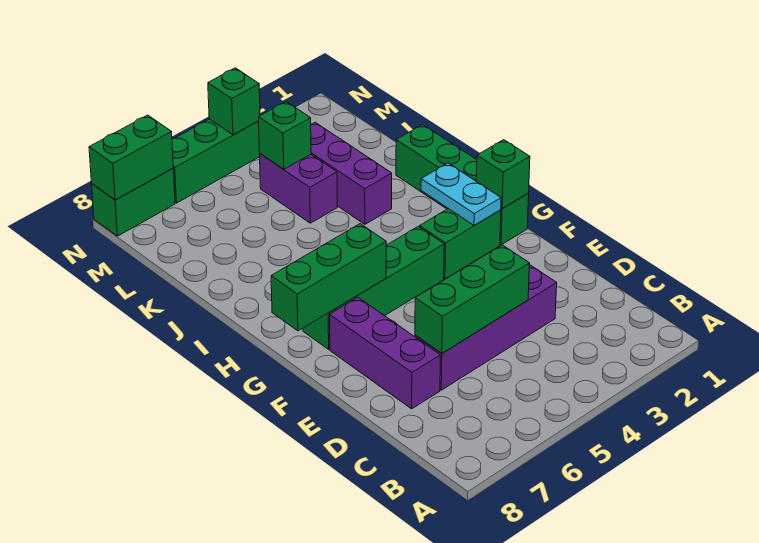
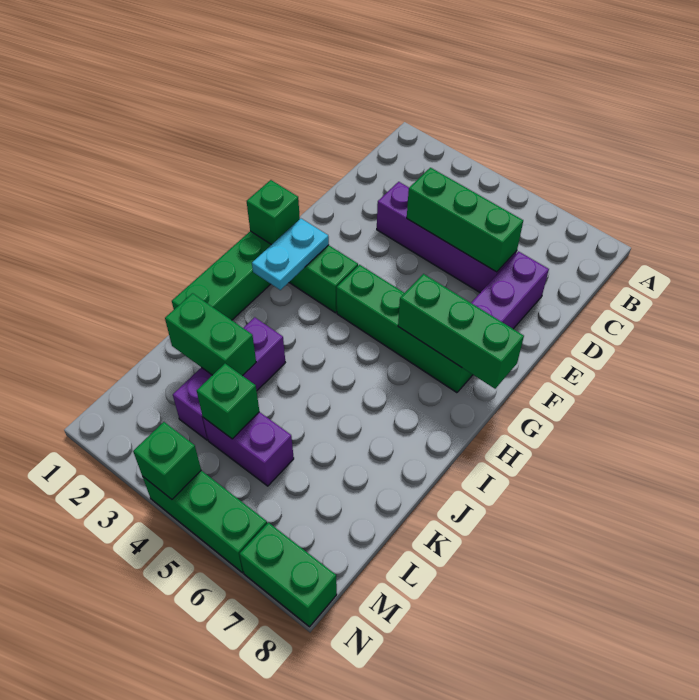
purple brick K4:L4 level 1 -> purple brick L4:L5 level 1
green brick N7:N8 level 2 -> green brick K2:K3 level 2

